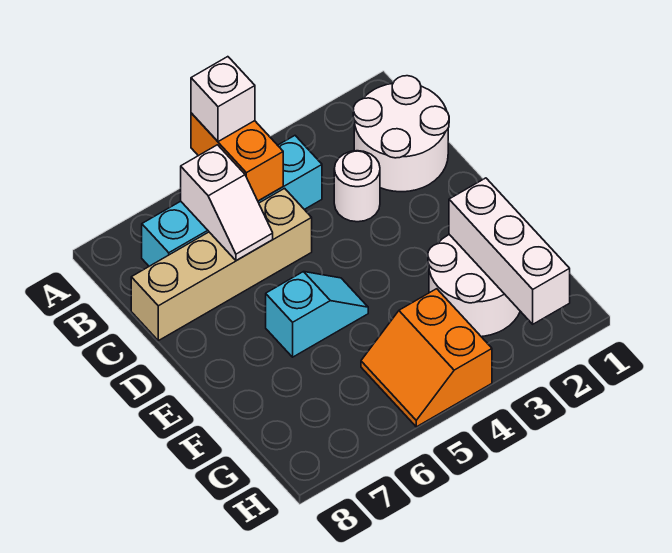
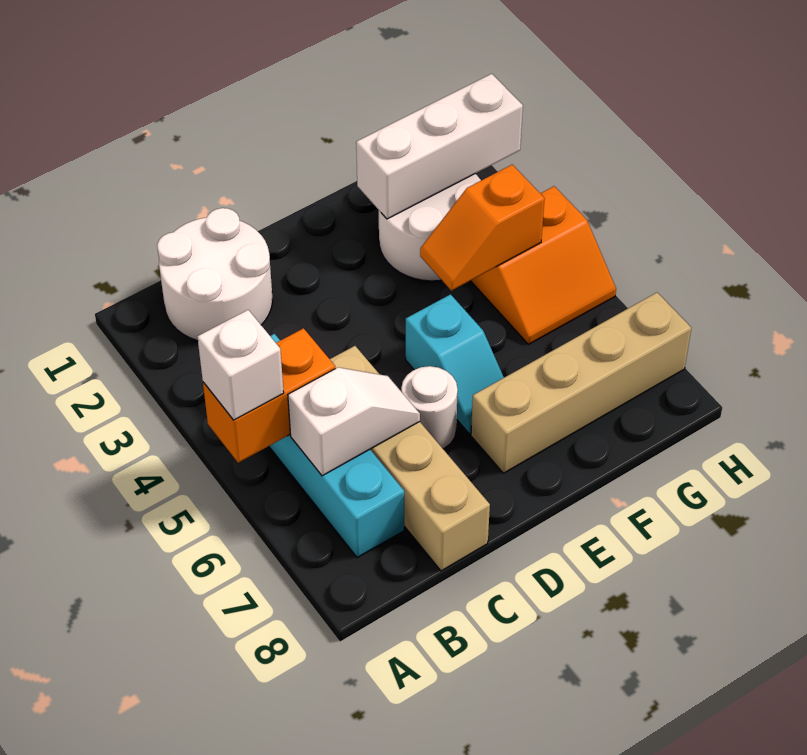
white round brick C3 level 1 -> white round brick D6 level 1
cyan slope E5:E6 level 1 top 6 -> cyan slope E5:E6 level 1 top 5
none -> tan brick E7:H7 level 1
none -> orange slope F4:G4 level 2 top G

